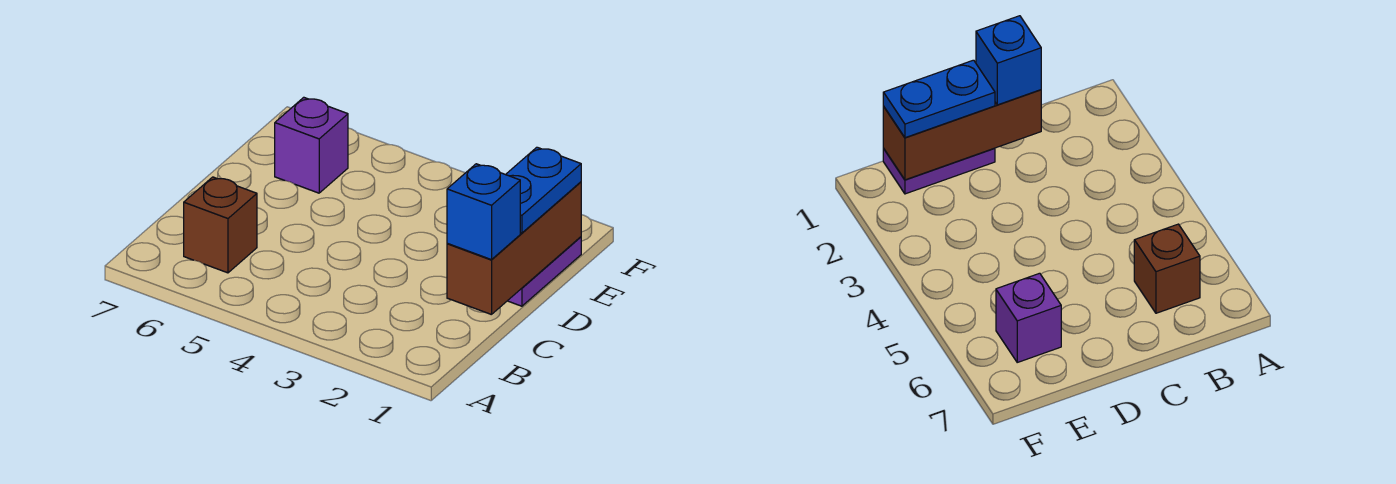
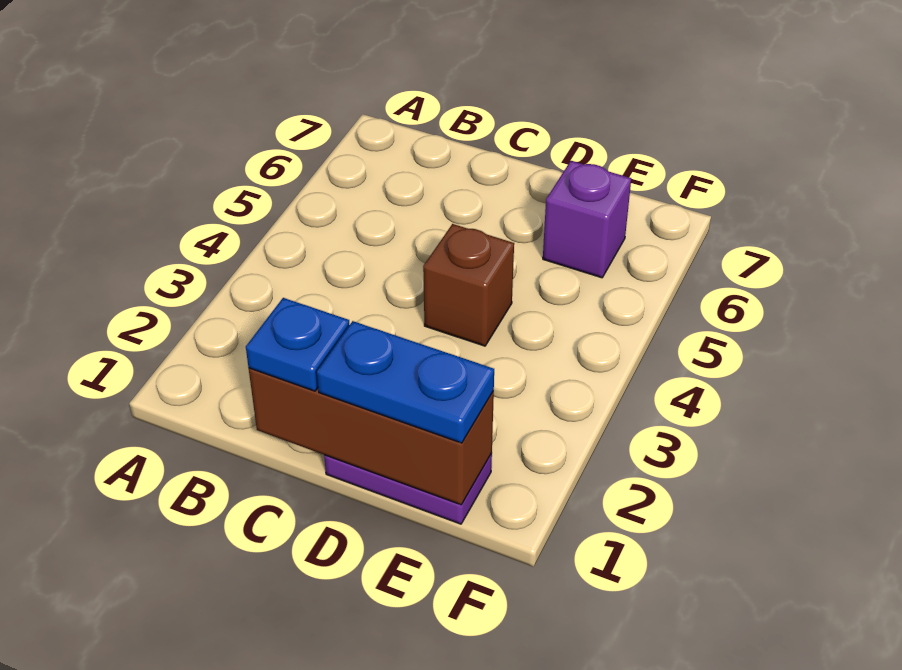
brown brick B6 level 1 -> brown brick D4 level 1
blue brick C1 level 3 -> blue plate C1 level 3

